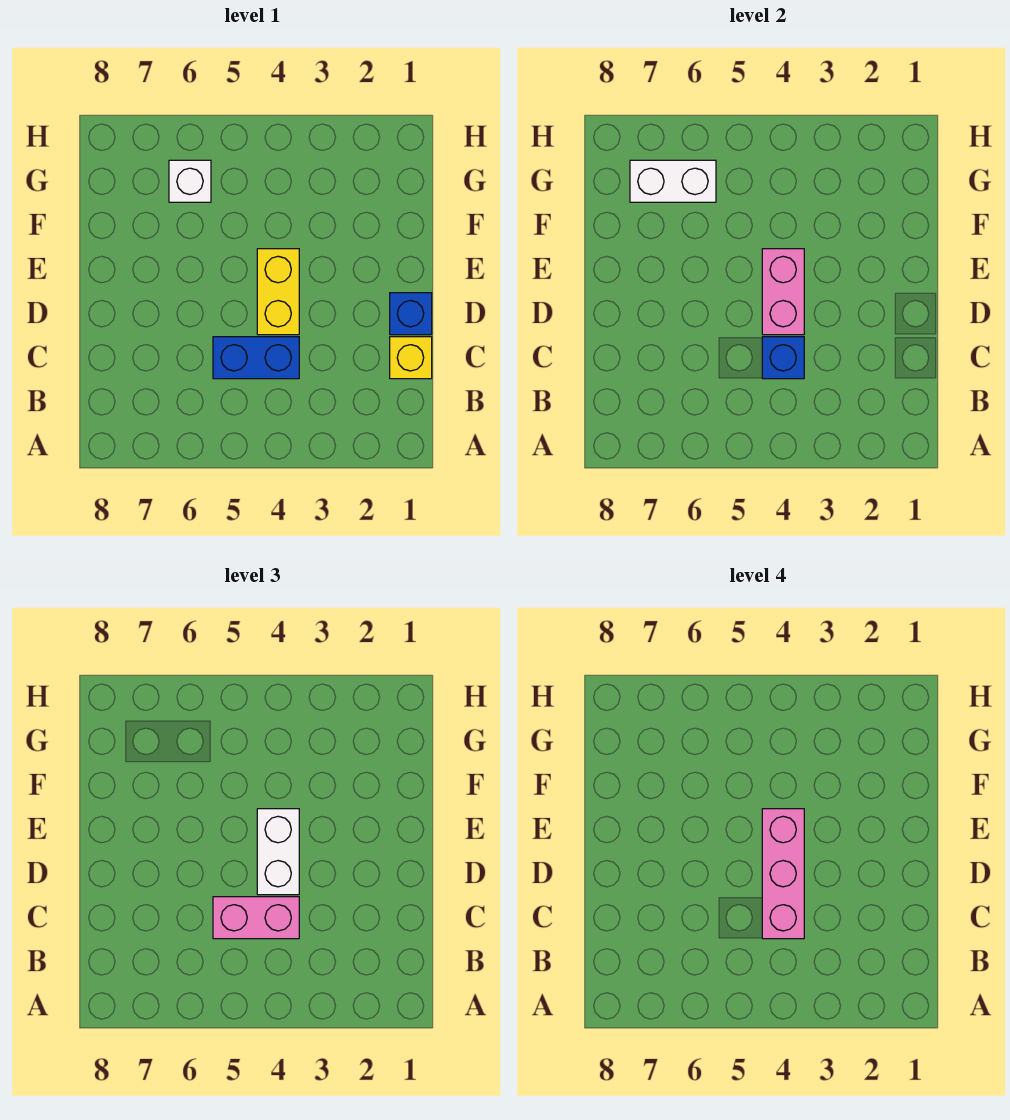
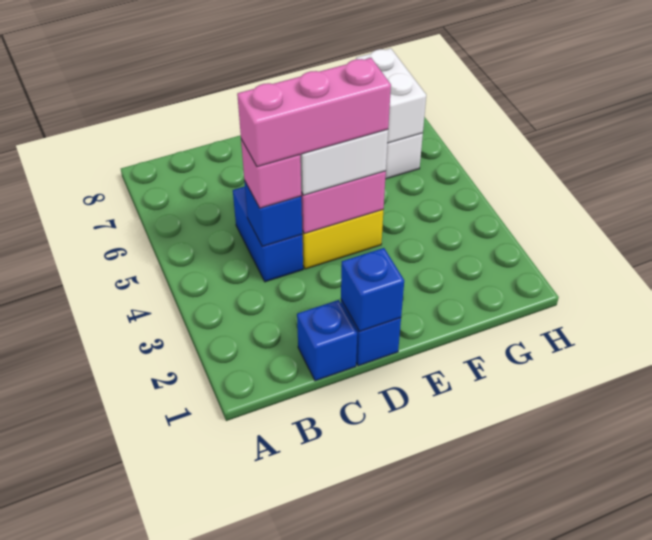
yellow brick C1 level 1 -> blue brick C1 level 1
pink brick C4:C5 level 3 -> pink brick C4 level 3
none -> blue brick D1 level 2

